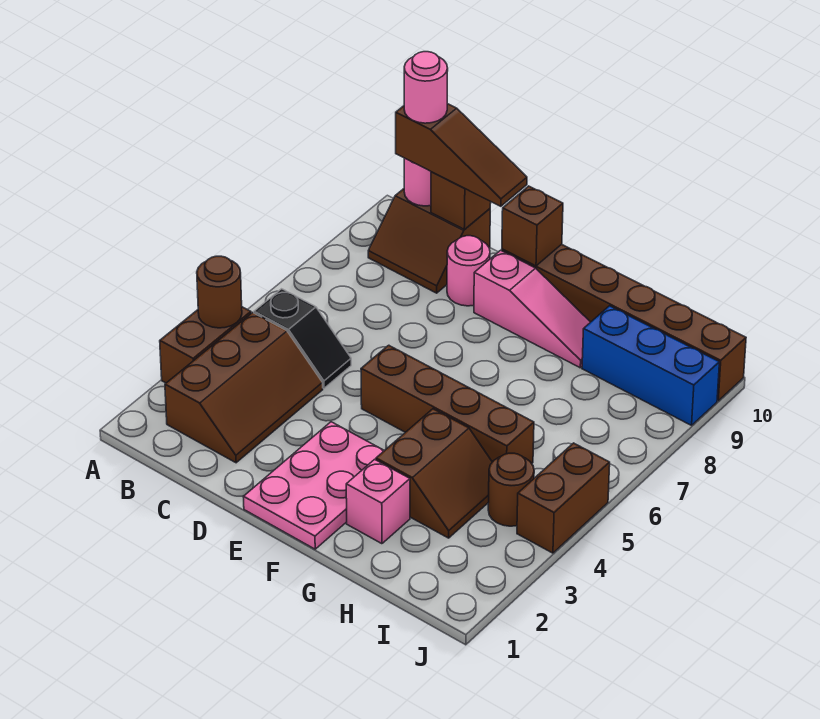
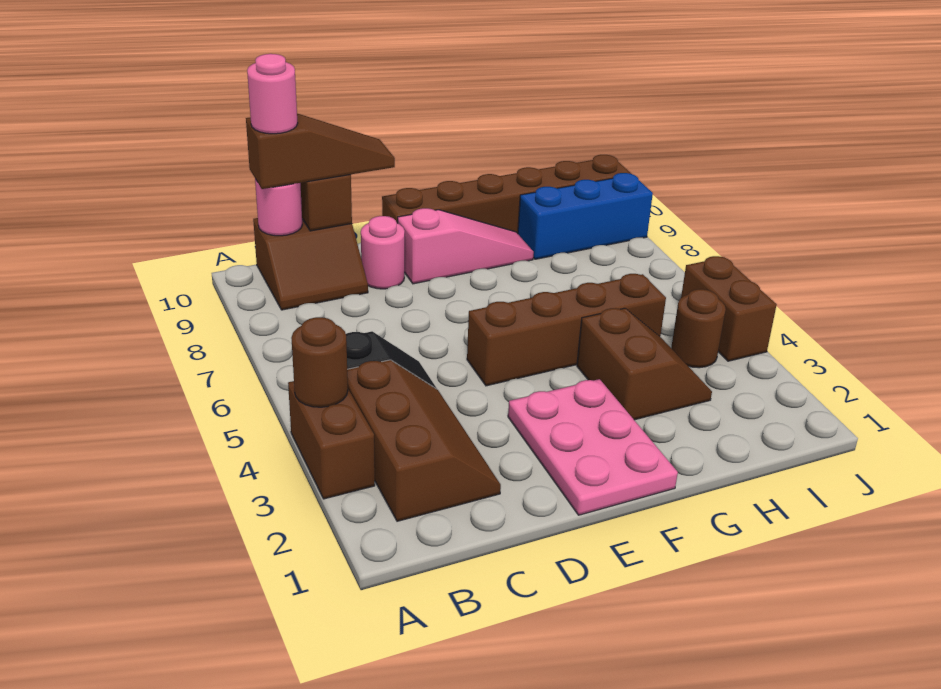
brown brick E10 level 2 -> none
pink brick G2 level 1 -> none

